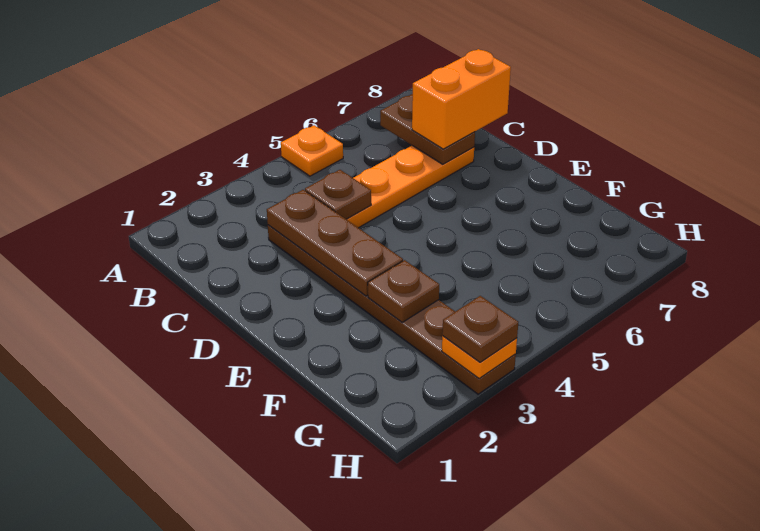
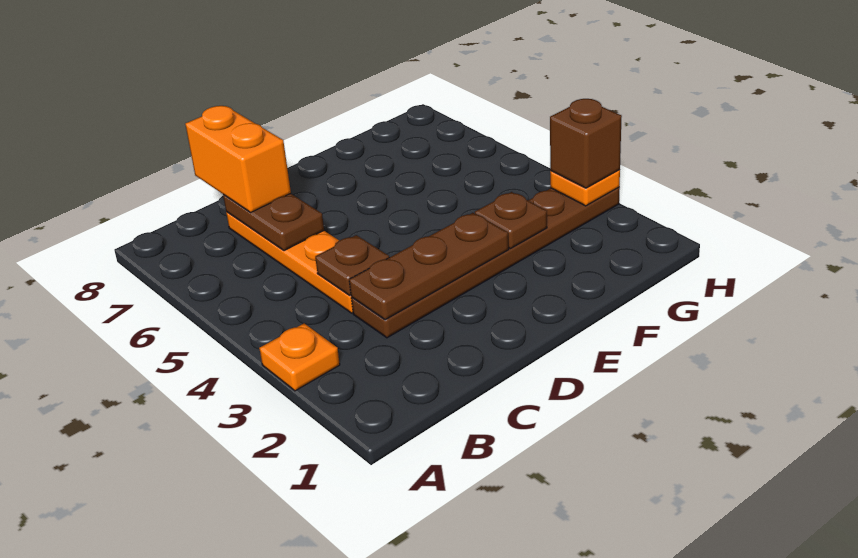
orange plate A5 level 1 -> orange plate A3 level 1
brown plate B7:C7 level 2 -> brown plate C6:C7 level 2
brown plate H3 level 3 -> brown brick H3 level 3

